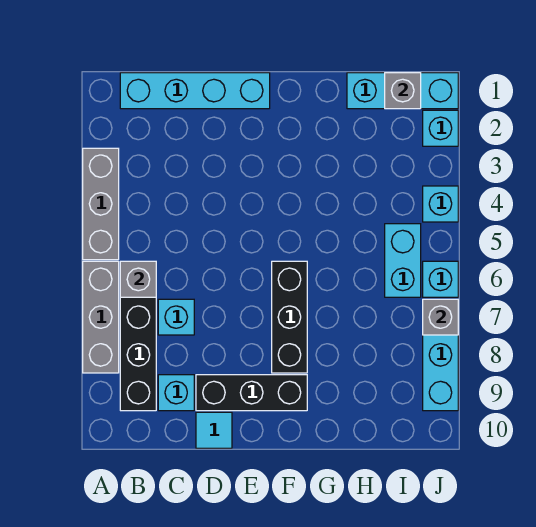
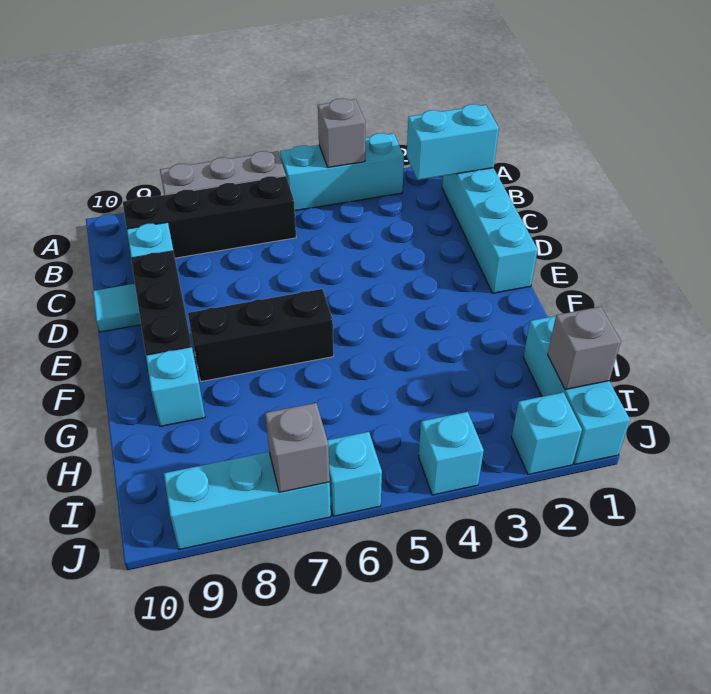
grey brick A3:A5 level 1 -> cyan brick A3:A5 level 1
grey brick B6 level 2 -> grey brick A4 level 2
cyan brick C7 level 1 -> cyan brick G9 level 1
cyan brick I5:I6 level 1 -> cyan brick B1:B2 level 2

